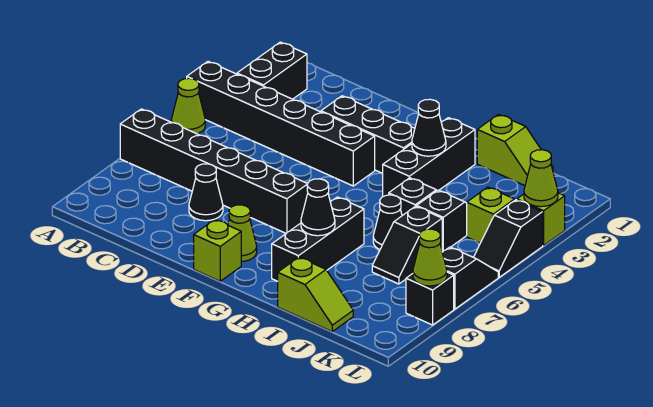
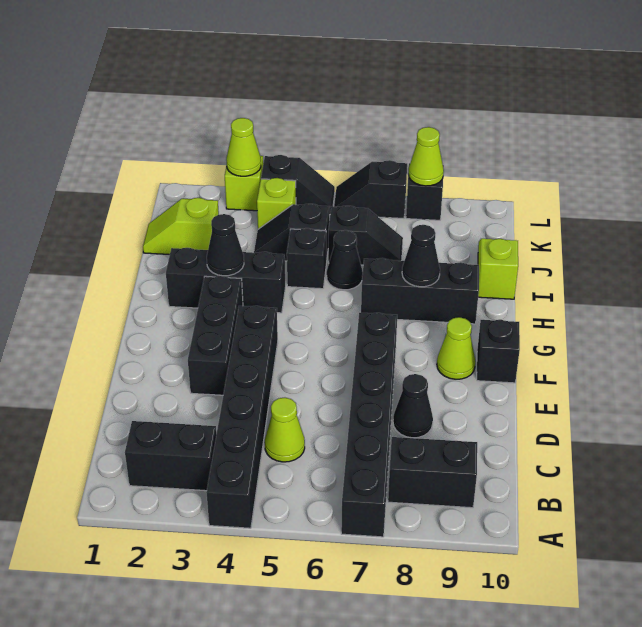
lime cone A5 level 1 -> lime cone C5 level 1
none -> black brick B8:B9 level 1
lime brick F10 level 1 -> black brick F10 level 1
lime slope I1:J1 level 1 top I -> lime slope J1:J2 level 1 top 2

